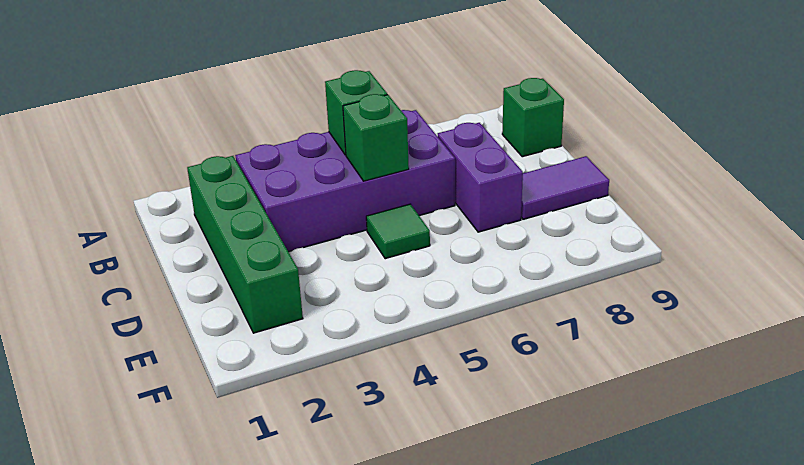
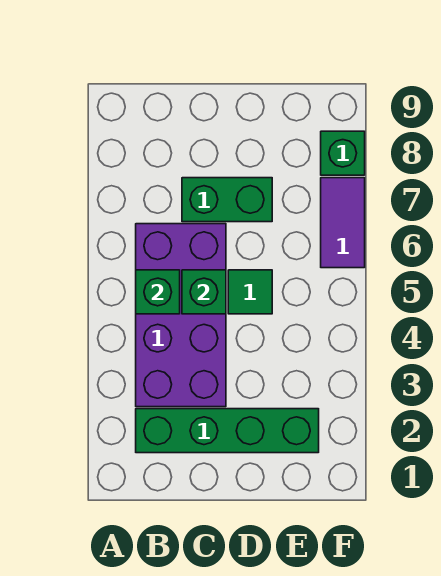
green brick B9 level 1 -> green brick F8 level 1
purple brick C7:D7 level 1 -> green brick C7:D7 level 1
purple tile D8:D9 level 1 -> purple tile F6:F7 level 1

